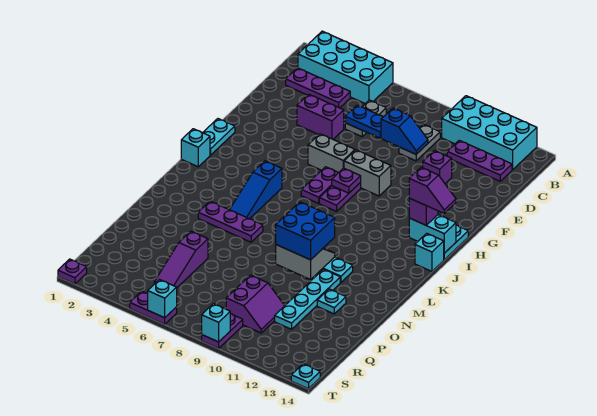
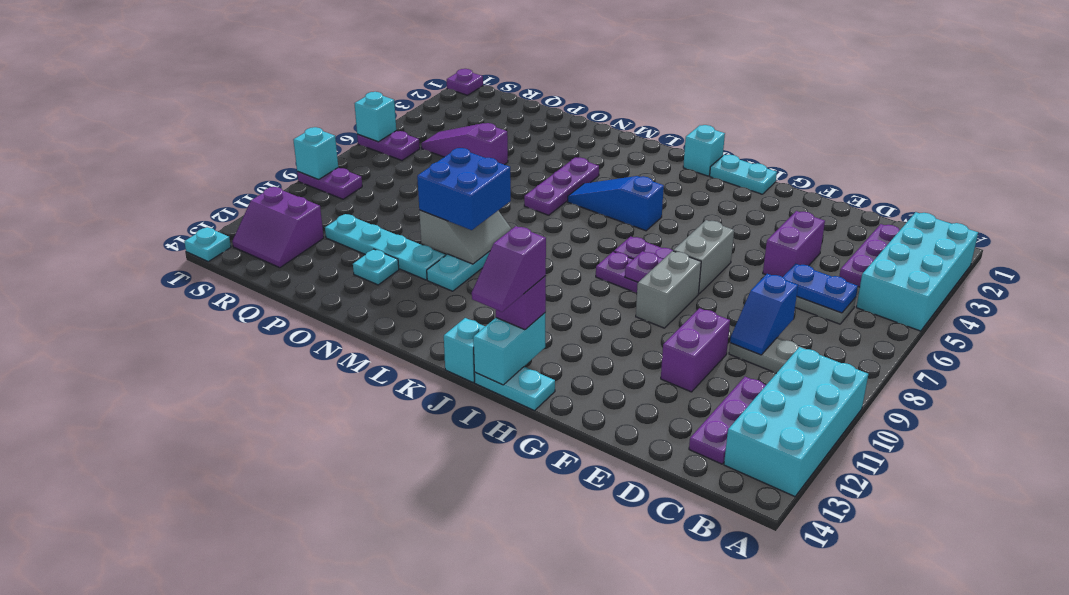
blue plate D6:D7 level 2 -> blue plate C6:D6 level 2
purple brick E11 level 1 -> purple brick E10:E11 level 1
purple slope Q9:R10 level 1 top 9 -> purple slope R12:S13 level 1 top 12
purple plate T5:T6 level 1 -> purple plate S6:T6 level 1

